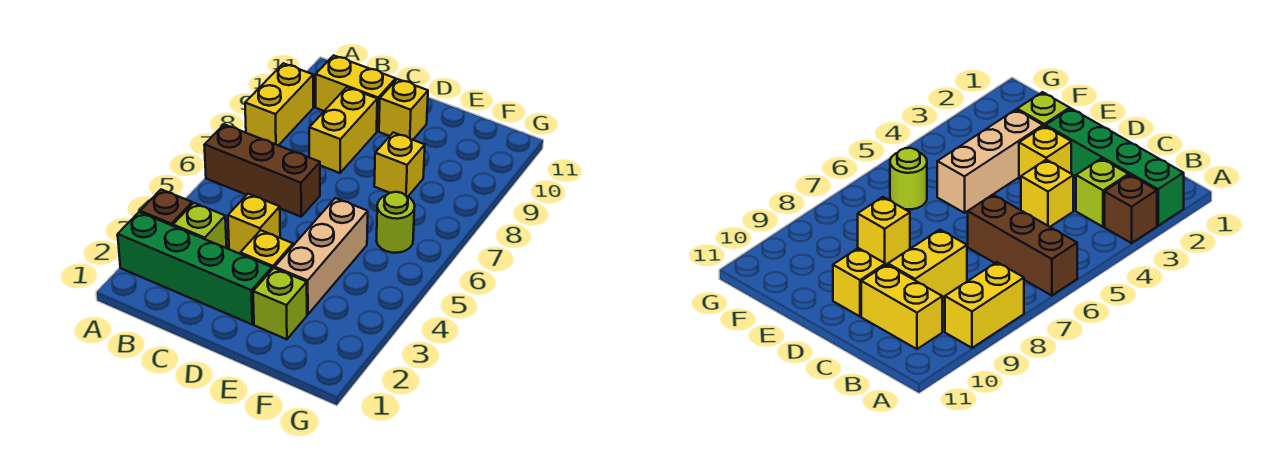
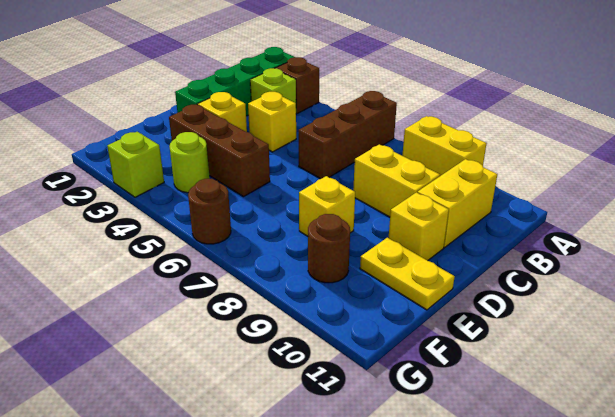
lime brick E2 level 1 -> lime brick G3 level 1
tan brick E3:E5 level 1 -> brown brick E3:E5 level 1
none -> yellow plate E10:E11 level 1
lime round brick F6 level 1 -> lime round brick F4 level 1
none -> brown round brick F9 level 1
none -> brown round brick G6 level 1

